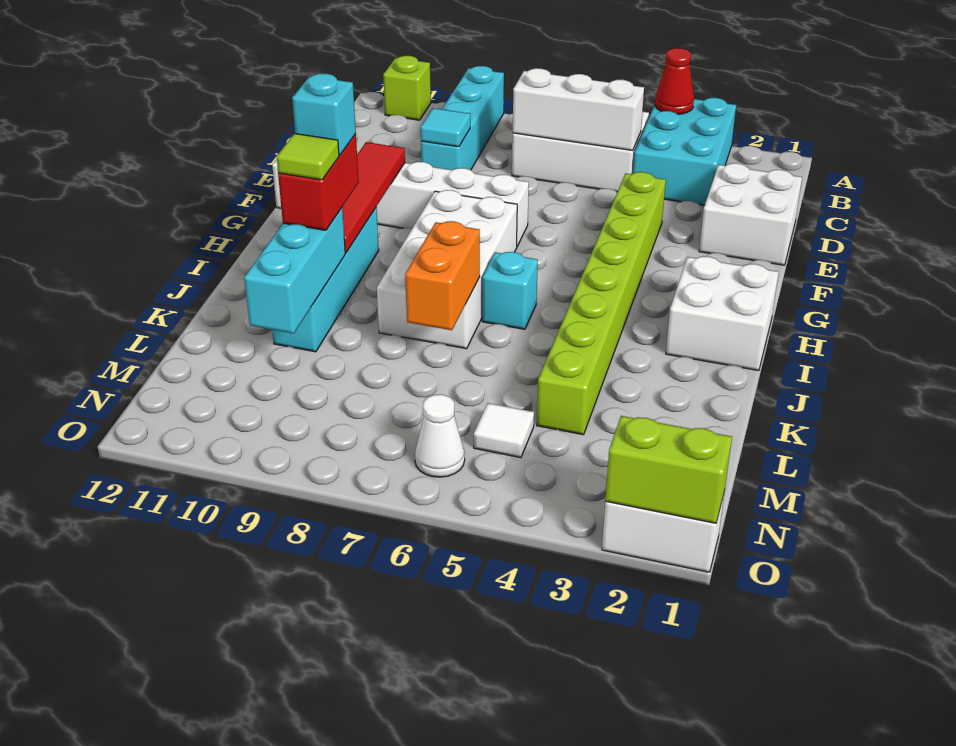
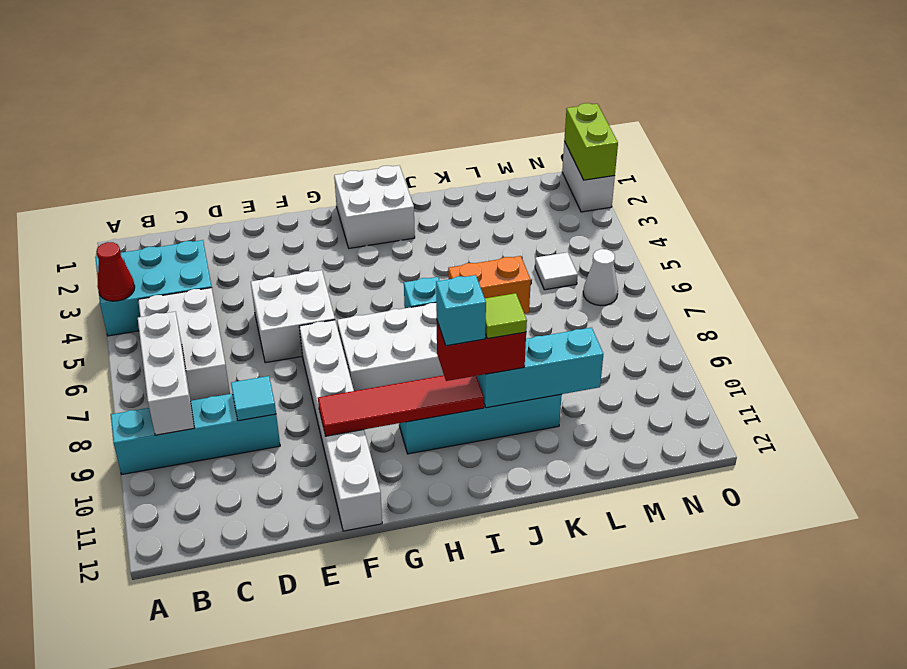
lime brick A11 level 1 -> none
white brick C5:C7 level 2 -> white brick B7:B9 level 2
white brick D1:E2 level 1 -> white brick E5:F6 level 1
lime brick E4:L4 level 1 -> none

